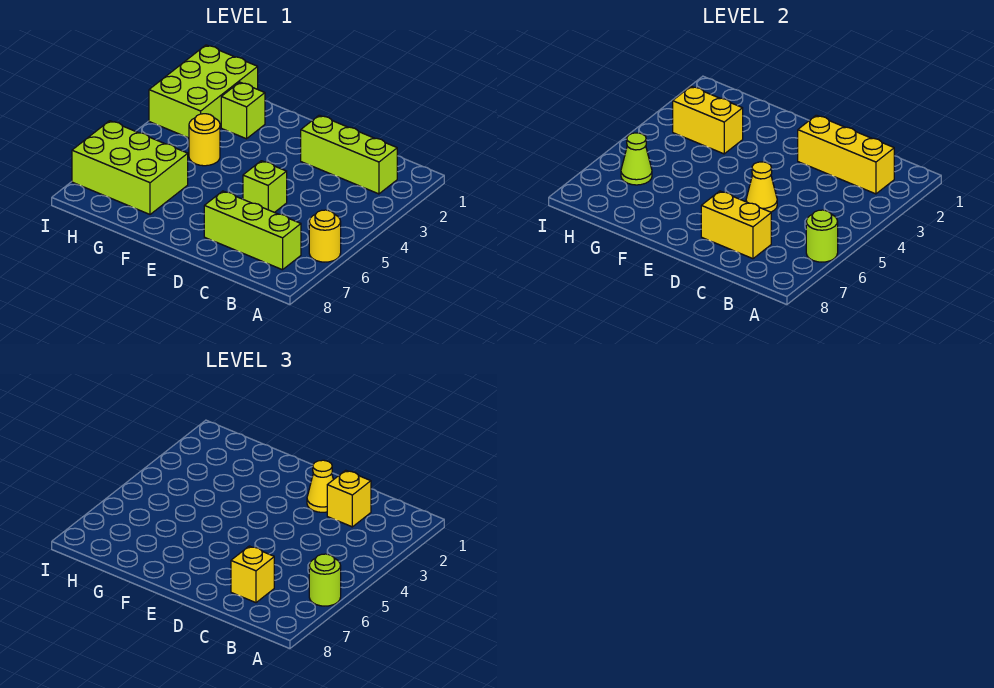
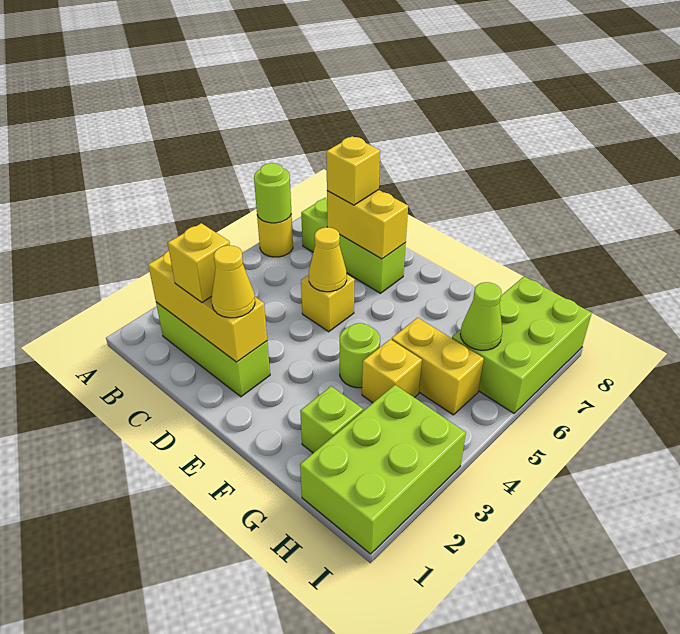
lime round brick A6 level 3 -> lime round brick F4 level 1
lime brick D5 level 1 -> yellow brick D5 level 1
yellow brick G3:H3 level 2 -> yellow brick G5:H5 level 1
yellow round brick G4 level 1 -> yellow brick G4 level 1
lime brick G6:I7 level 1 -> lime brick H6:I8 level 1

